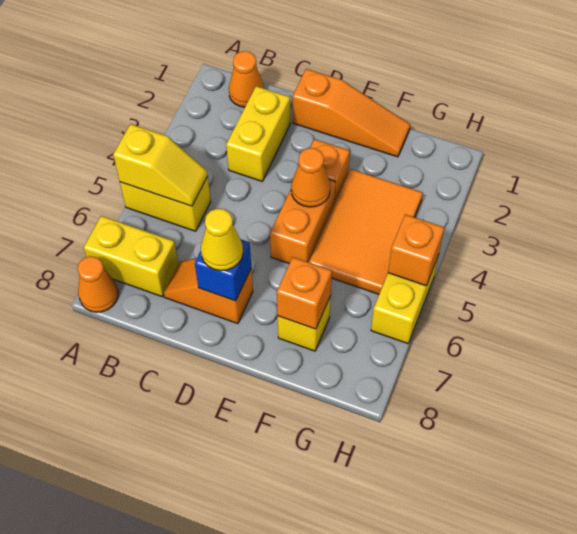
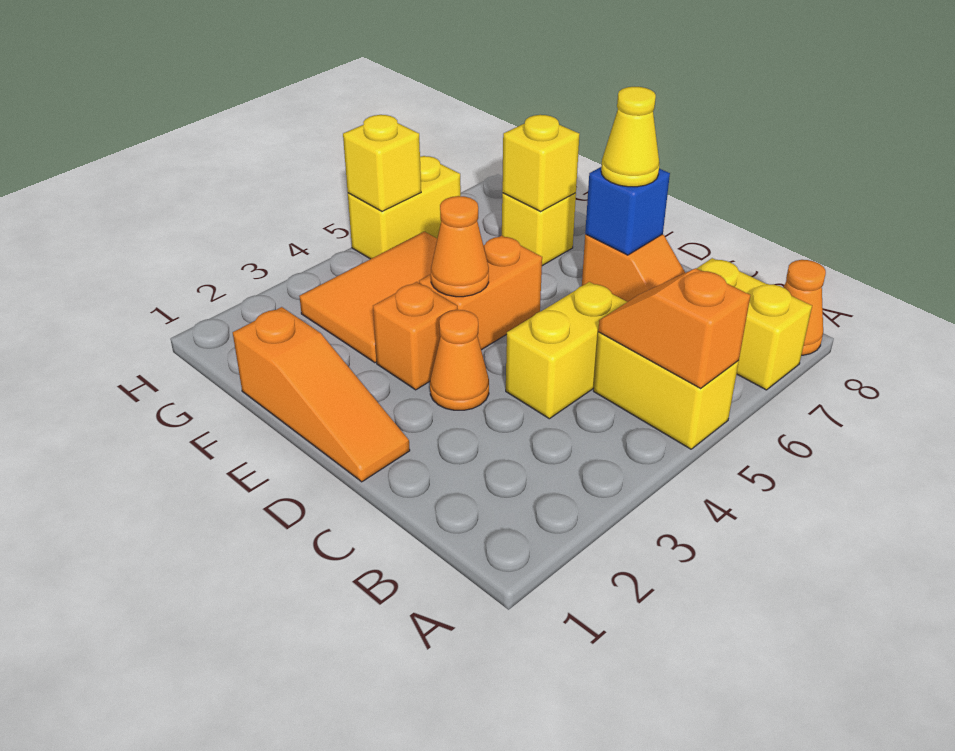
yellow slope A5:B5 level 2 top A -> orange slope A5:B5 level 2 top A
orange cone B1 level 1 -> orange cone D3 level 1
yellow brick C2:C3 level 1 -> yellow brick C4:C5 level 1
orange slope D1:F1 level 1 top D -> orange slope D1:F1 level 1 top F
orange brick F7 level 2 -> yellow brick F7 level 2
orange brick H5 level 2 -> yellow brick H5 level 2

